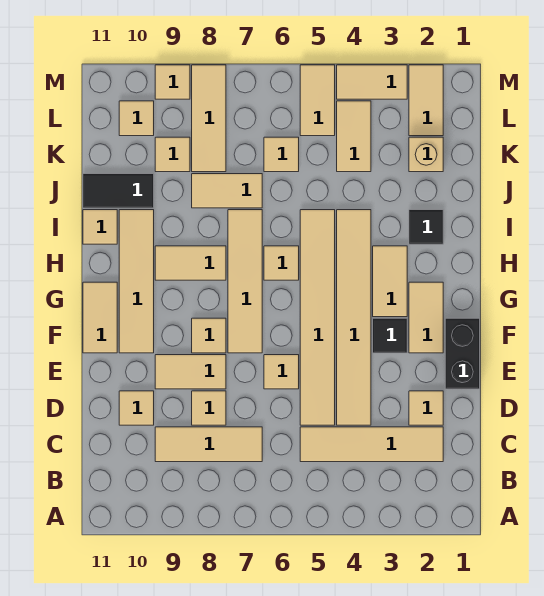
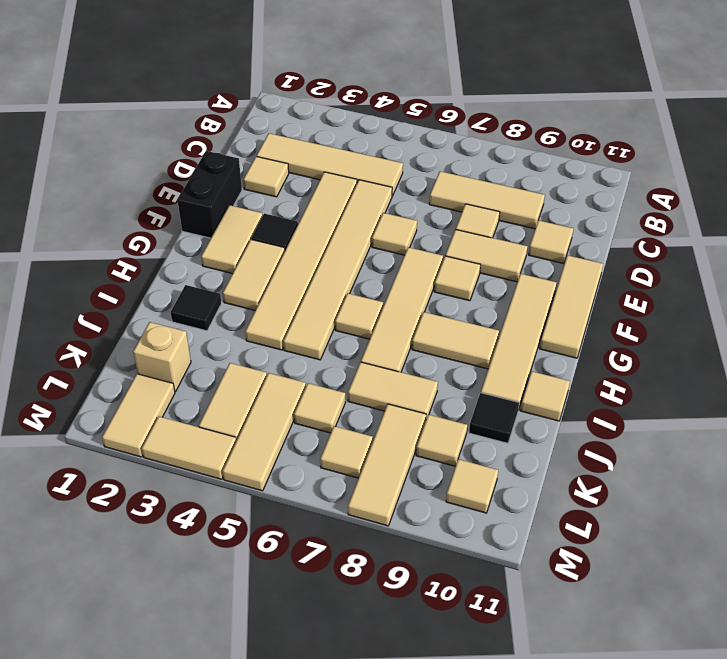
tan tile F11:G11 level 1 -> tan tile E11:G11 level 1
black tile J10:J11 level 1 -> black tile J10 level 1
tan tile L5:M5 level 1 -> tan tile K5:M5 level 1
tan tile M9 level 1 -> tan tile L7 level 1

